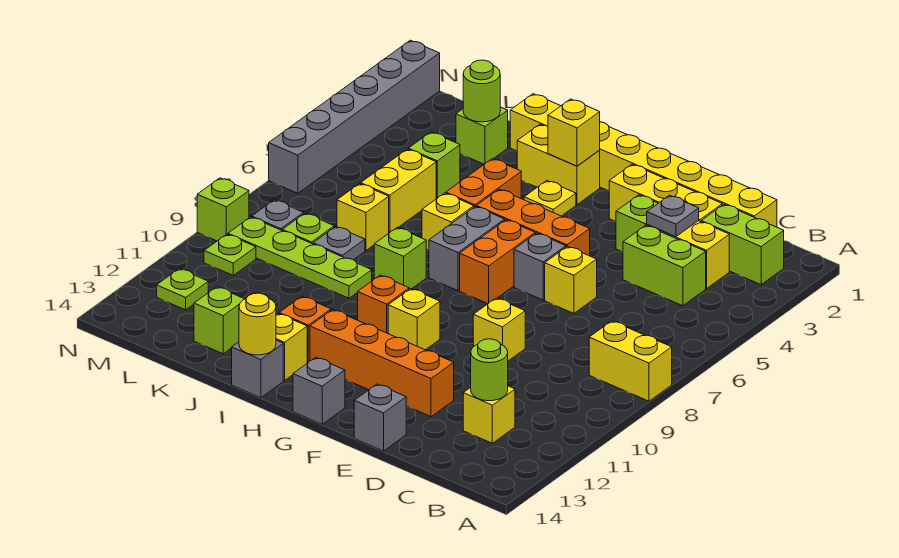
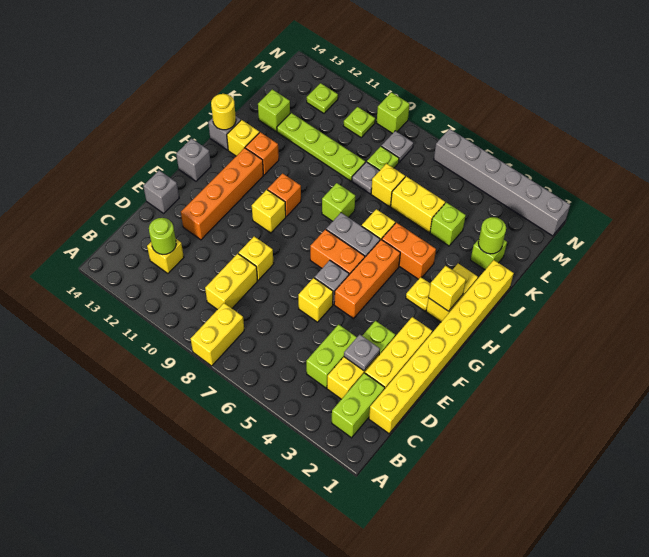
none -> yellow brick C9:D9 level 1
lime plate J9:M9 level 1 -> lime plate K9:K12 level 1

